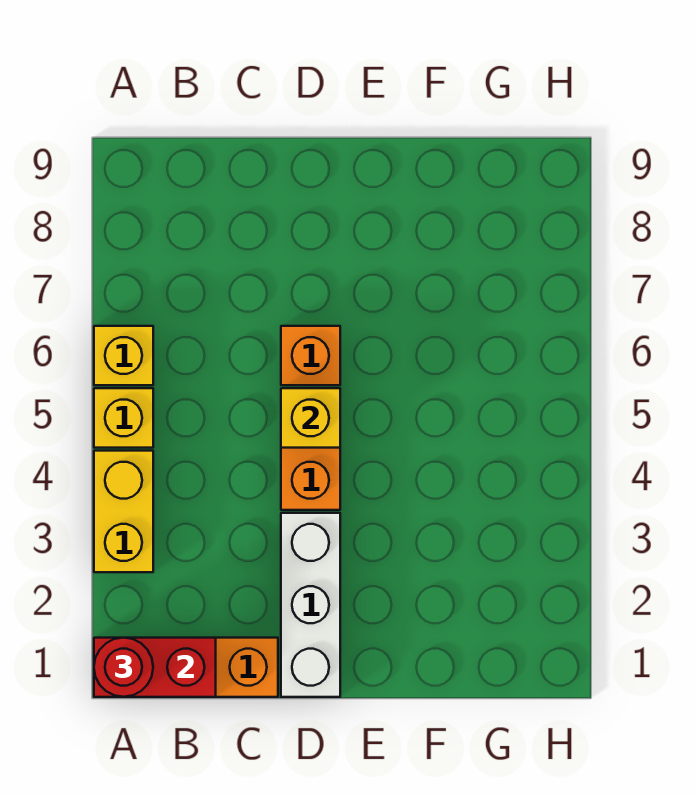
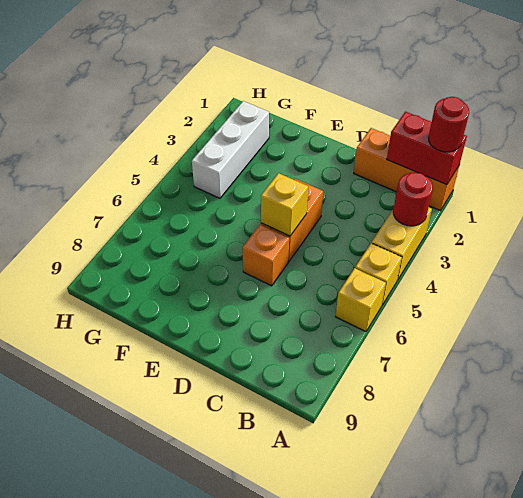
none -> red round brick A3 level 2
white brick D1:D3 level 1 -> white brick G2:G4 level 1

